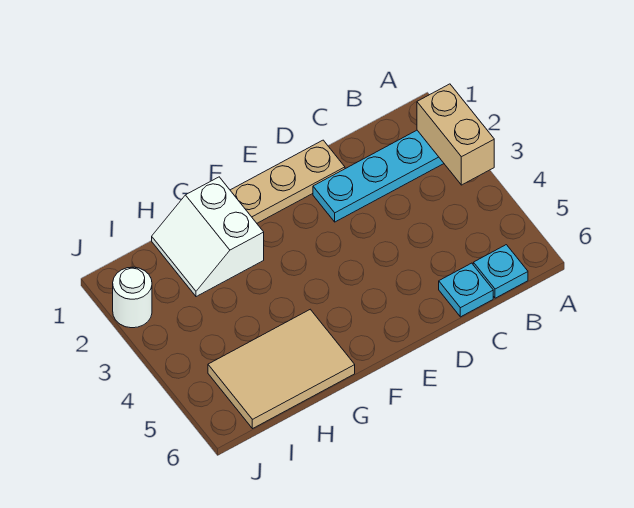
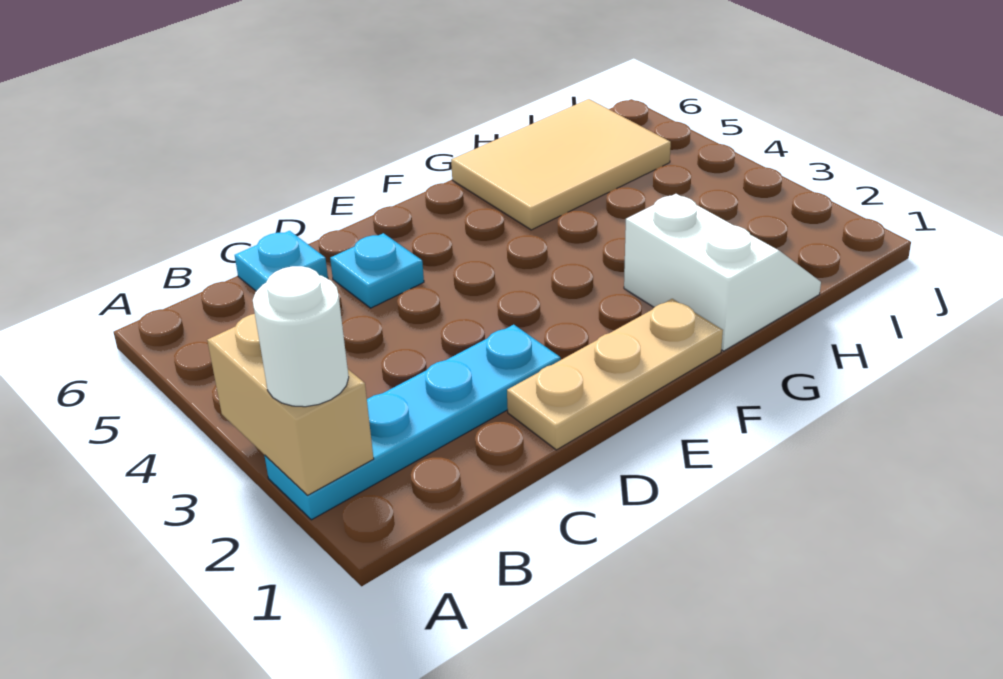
cyan plate B6 level 1 -> cyan plate D5 level 1
white round brick J2 level 1 -> white round brick A2 level 3

